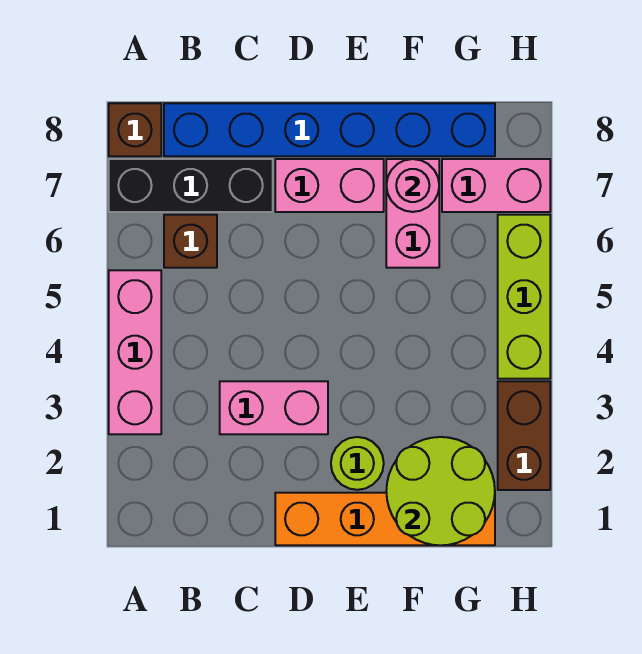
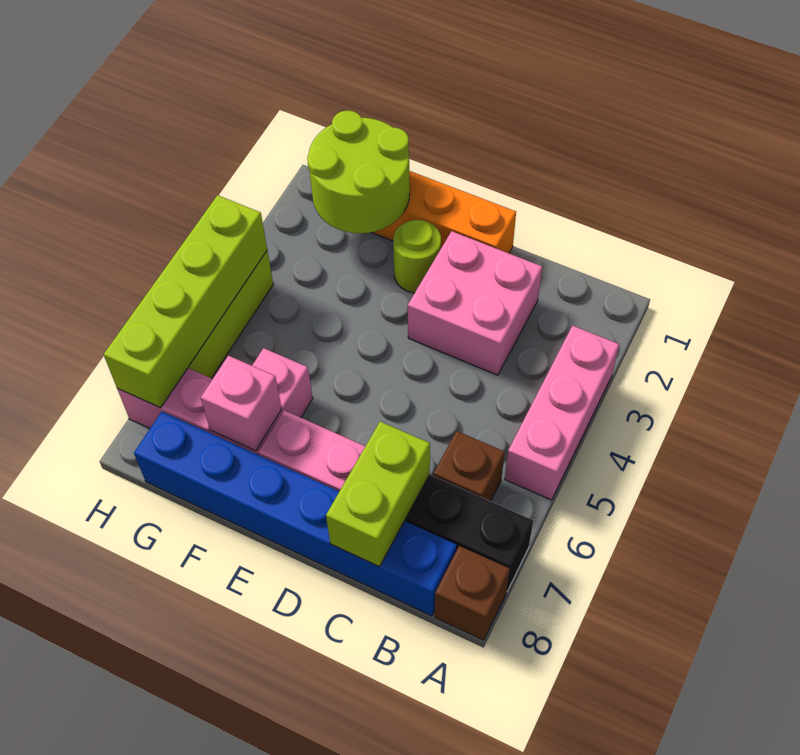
pink brick C3:D3 level 1 -> pink brick C2:D3 level 1
none -> lime brick C7:C8 level 2
pink round brick F7 level 2 -> pink brick F7 level 2
brown brick H2:H3 level 1 -> none
none -> lime brick H4:H7 level 2

